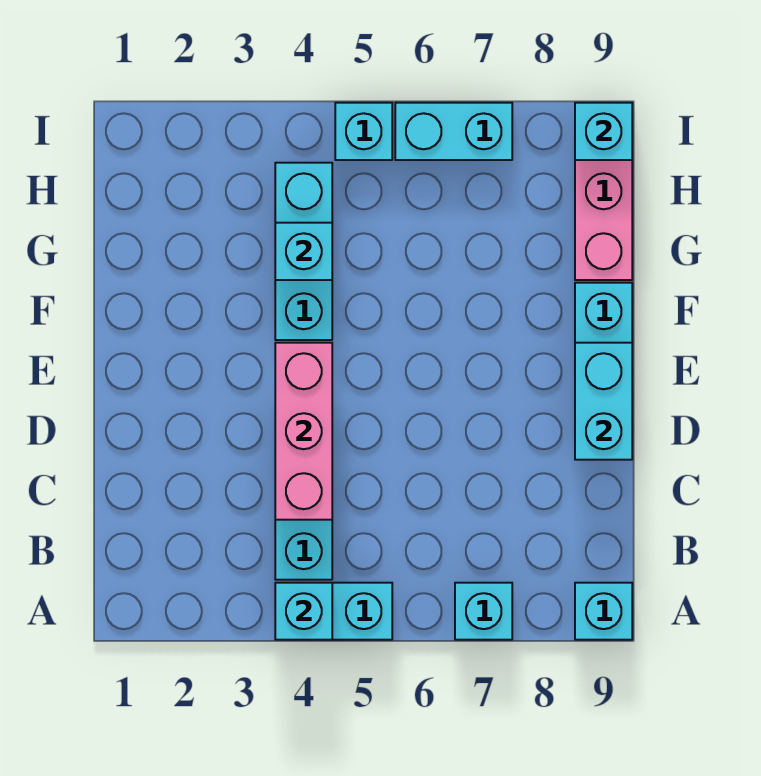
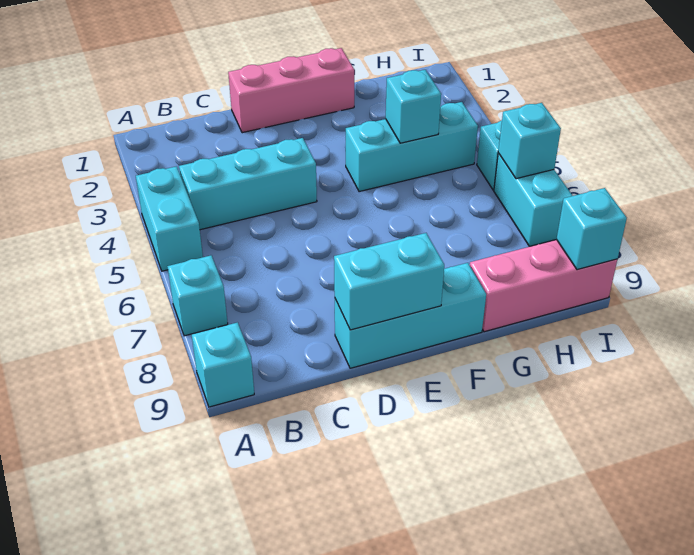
cyan brick A4 level 2 -> cyan brick I6 level 2
pink brick C4:E4 level 2 -> pink brick D1:F1 level 1

